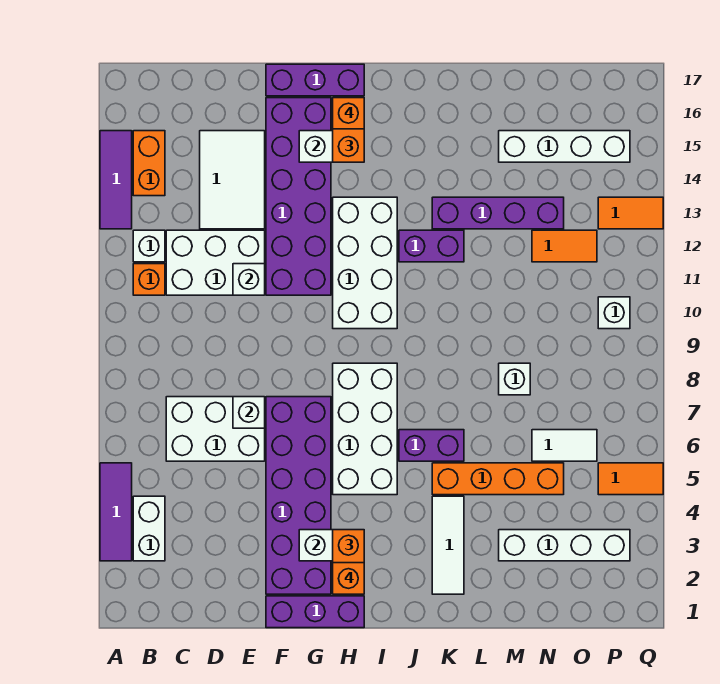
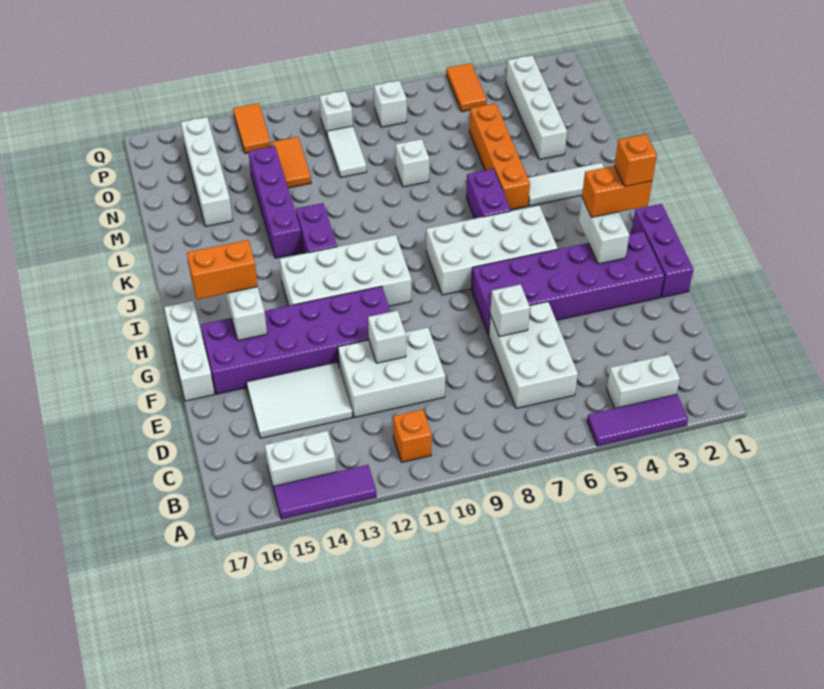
white brick B12 level 1 -> white brick P8 level 1
orange brick B14:B15 level 1 -> white brick B14:B15 level 1
white brick C11:E12 level 1 -> white brick D10:E12 level 1
purple brick F17:H17 level 1 -> white brick F17:H17 level 1
orange brick H16 level 4 -> none
white tile N6:O6 level 1 -> white tile N10:O10 level 1

